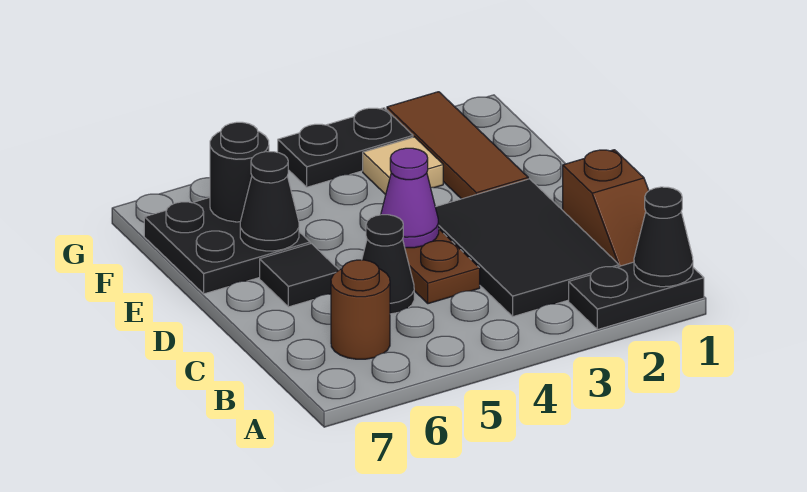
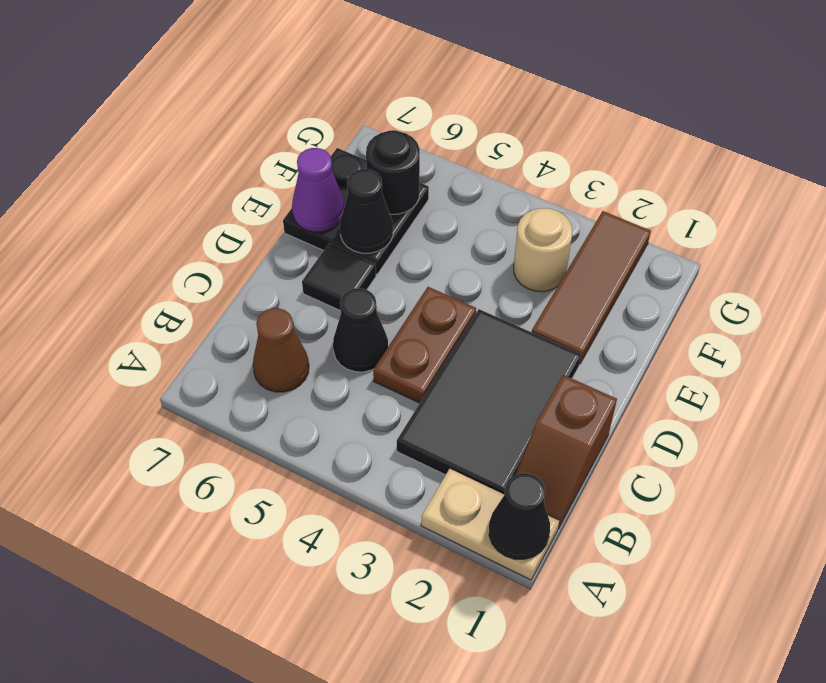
black plate A1:A2 level 1 -> tan plate A1:A2 level 1
brown round brick B6 level 1 -> brown cone B6 level 1
purple cone D4 level 2 -> purple cone E7 level 2
tan tile F3 level 1 -> tan round brick F3 level 1
black plate G3:G4 level 1 -> none

